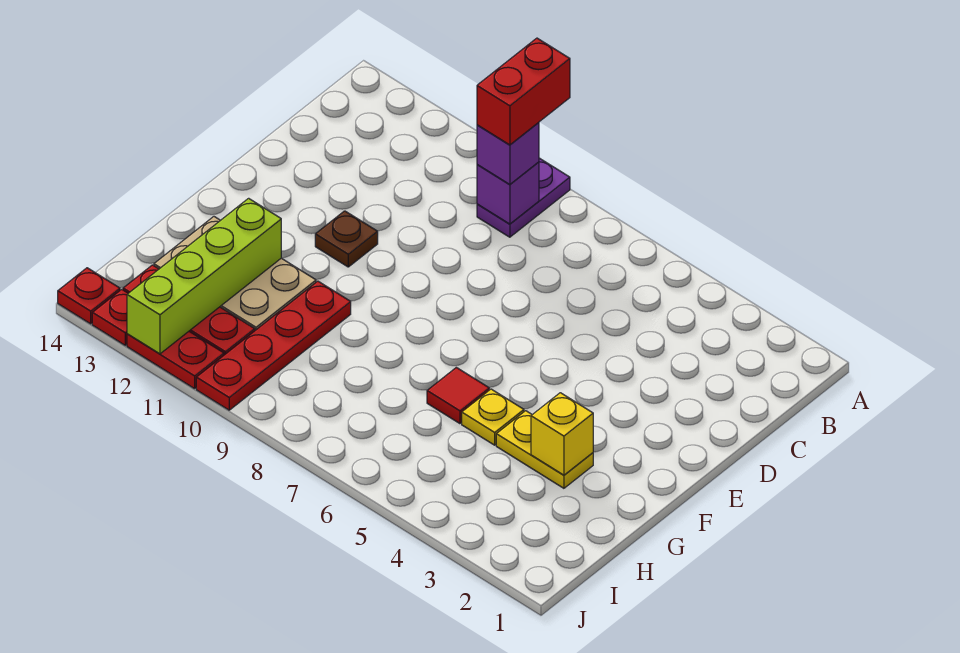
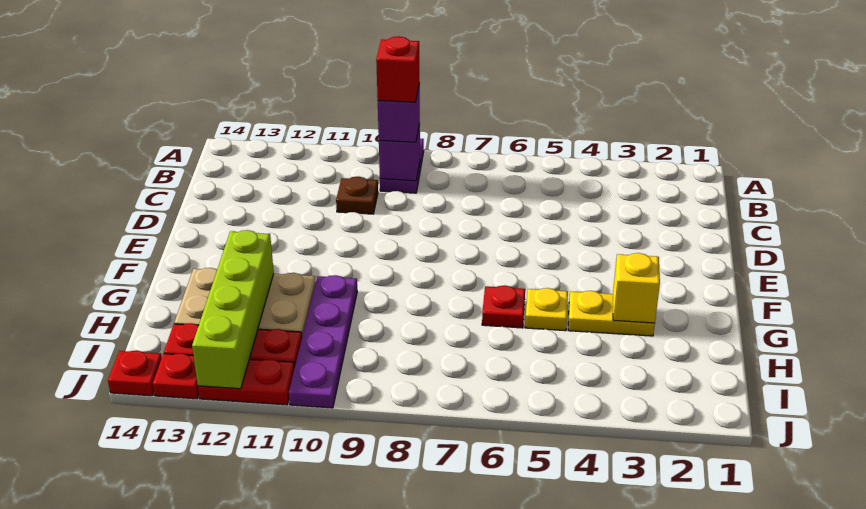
red brick A9:B9 level 4 -> red brick B9 level 4
brown plate E11 level 1 -> brown plate C10 level 1
red tile G6 level 1 -> red plate G6 level 1
red plate G10:J10 level 1 -> purple plate G10:J10 level 1

